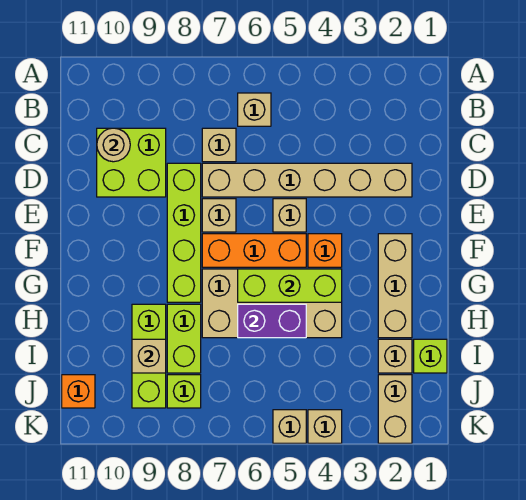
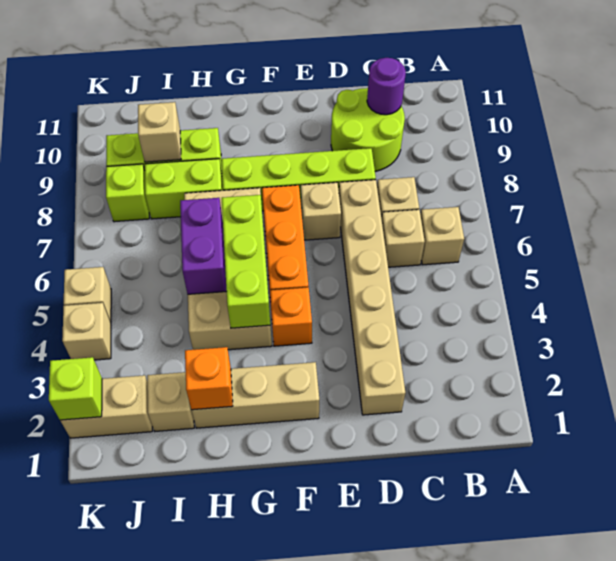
lime brick C9:D10 level 1 -> lime round brick C9:D10 level 1
tan round brick C10 level 2 -> purple round brick C10 level 2
tan brick E5 level 1 -> tan brick C6 level 1
lime brick I1 level 1 -> lime brick K2 level 2
orange brick J11 level 1 -> orange brick H2 level 2

